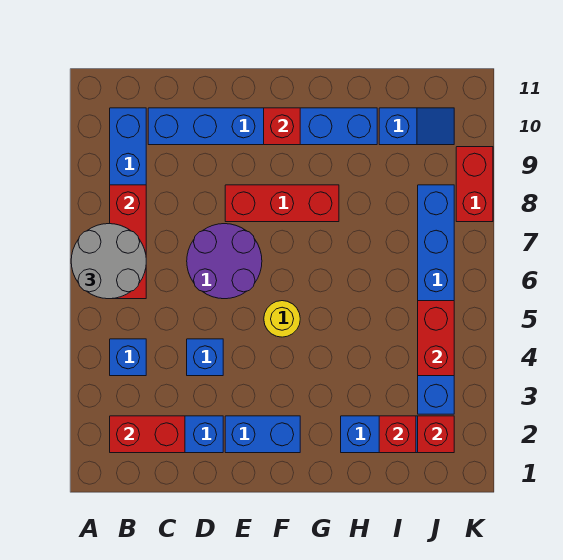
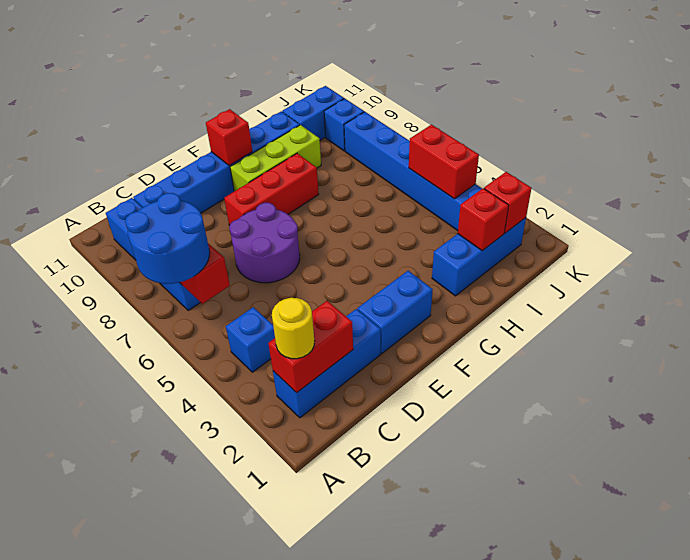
grey round brick A6:B7 level 3 -> blue round brick A6:B7 level 3
blue brick D4 level 1 -> blue brick J9 level 1
yellow round brick F5 level 1 -> yellow round brick B2 level 3
none -> lime brick F9:H9 level 1
blue slope I10:J10 level 1 top I -> blue brick I10:J10 level 1
red brick K8:K9 level 1 -> none

